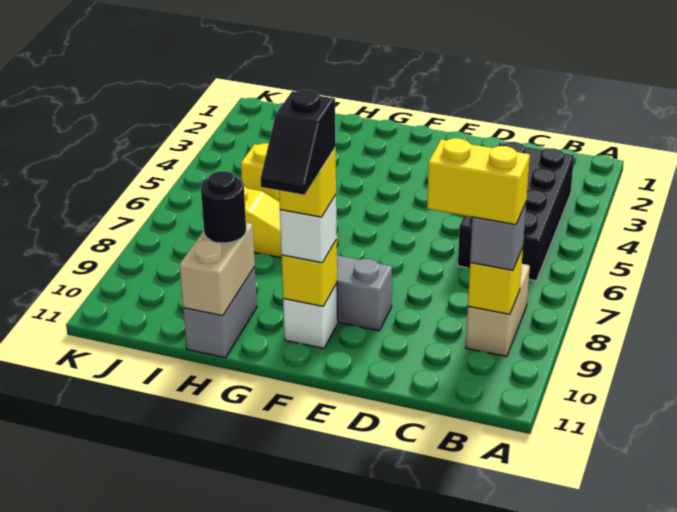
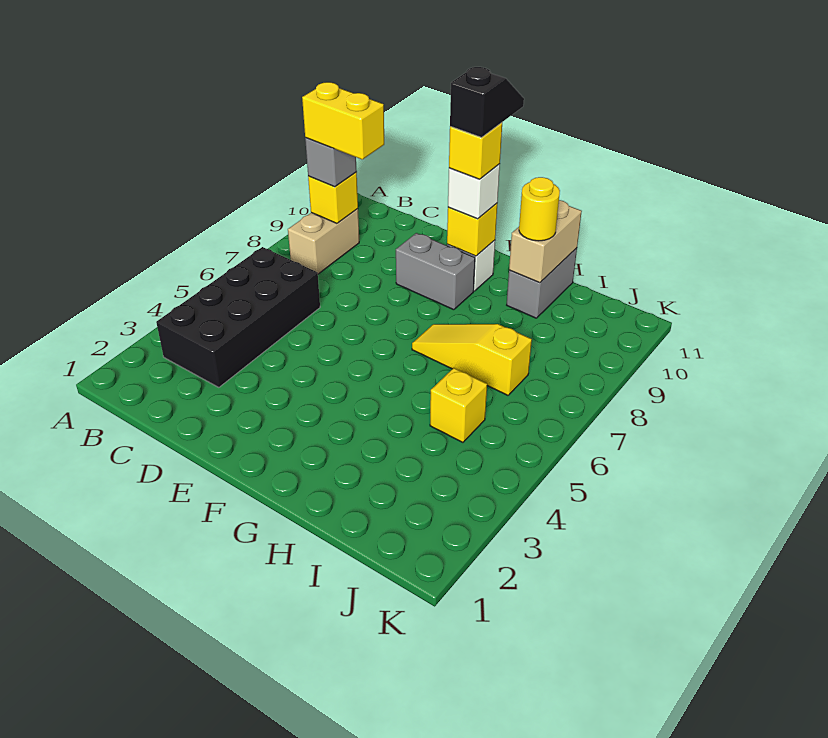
black round brick H10 level 3 -> yellow round brick H10 level 3

